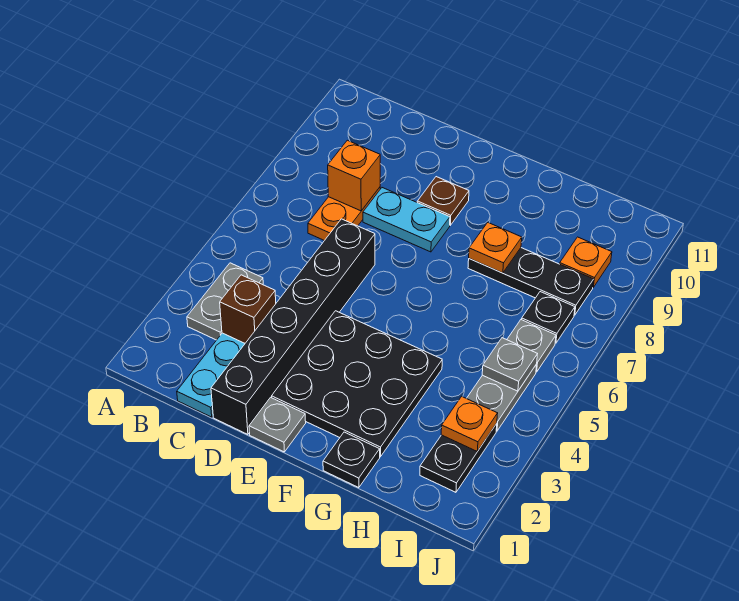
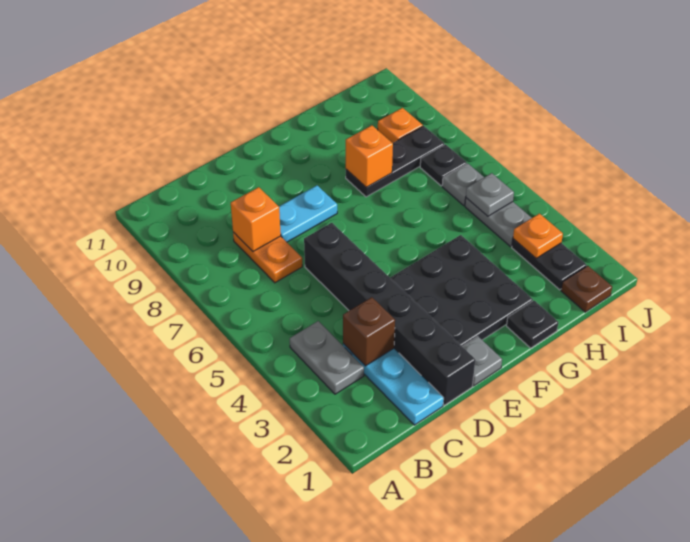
brown plate E9 level 1 -> brown plate I1 level 1
orange plate G8 level 2 -> orange brick G8 level 2

